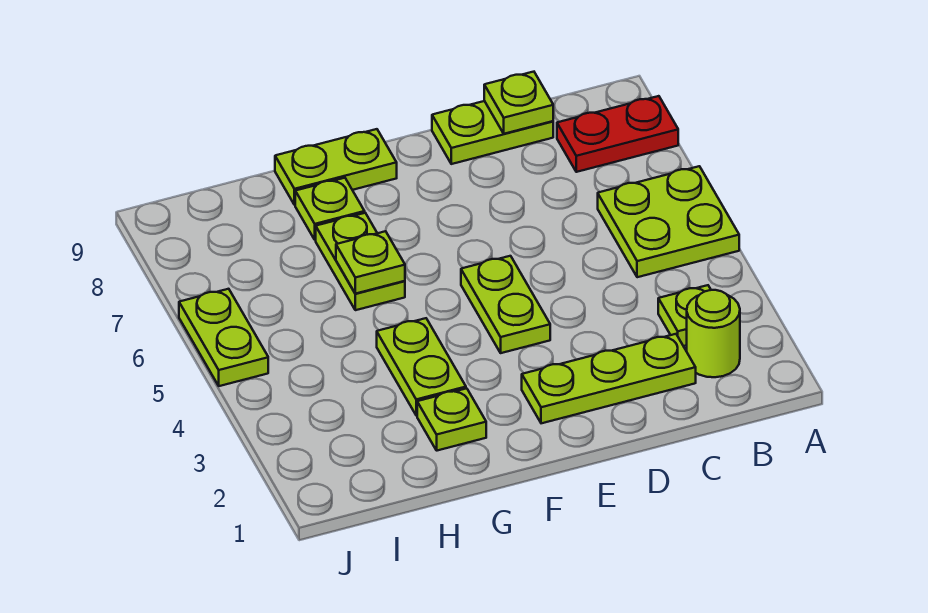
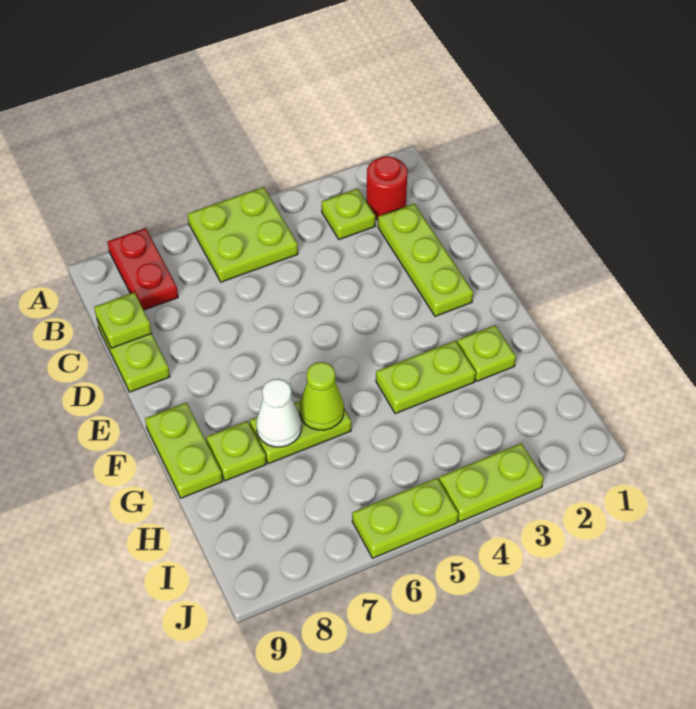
lime round brick B2 level 1 -> red round brick B2 level 1
lime plate E4:E5 level 1 -> lime plate J3:J4 level 1
lime plate G6 level 2 -> lime cone G6 level 2
none -> white cone G7 level 2

